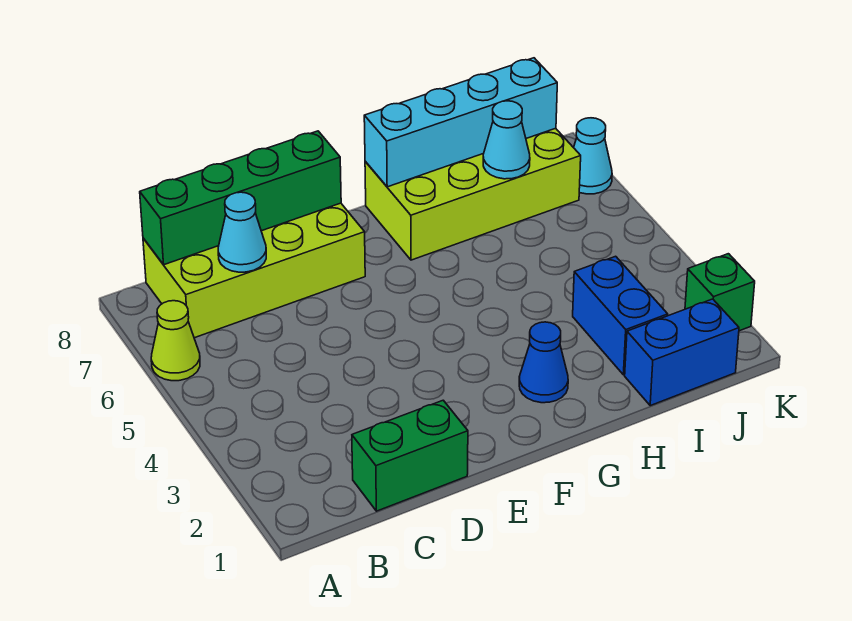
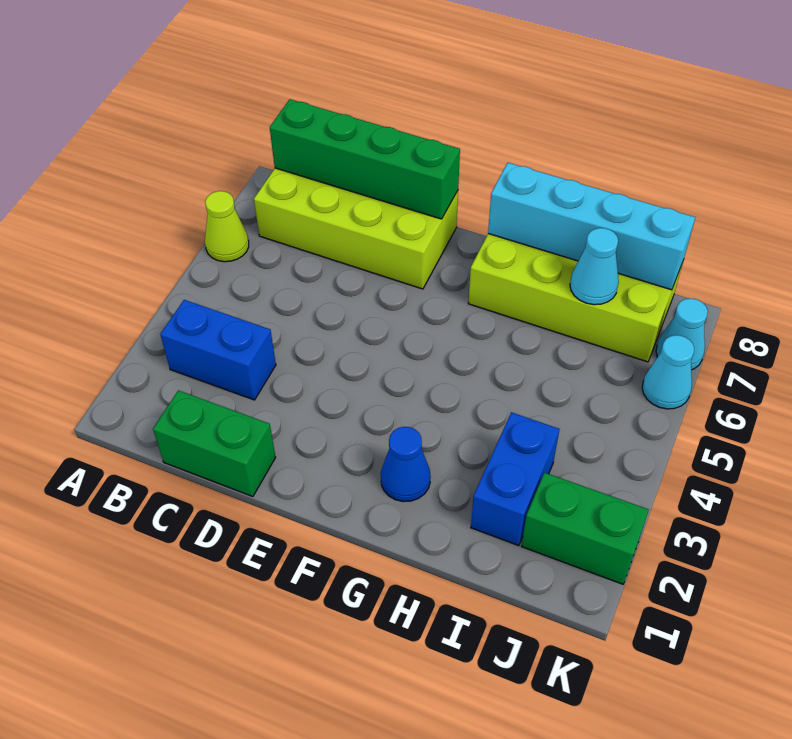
cyan cone C7 level 2 -> cyan cone K6 level 1
blue brick I1:J1 level 1 -> blue brick B3:C3 level 1
green brick K2 level 1 -> green brick J2:K2 level 1

